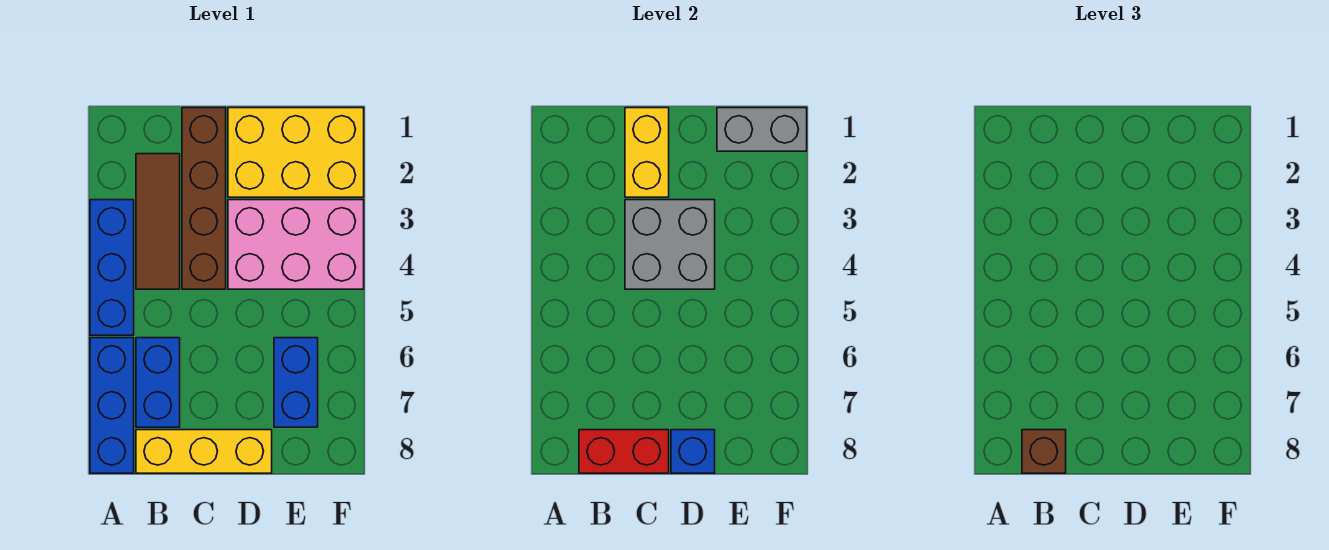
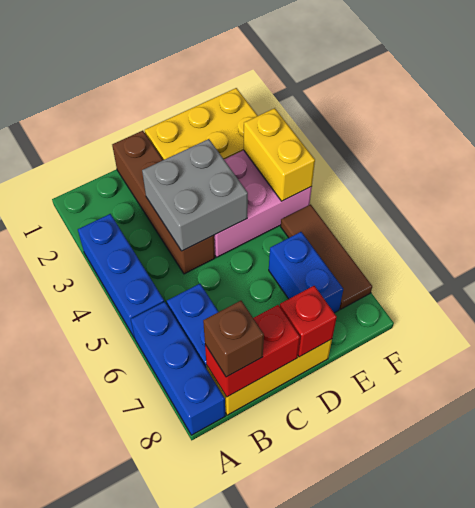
brown tile B2:B4 level 1 -> brown tile F5:F7 level 1
yellow brick C1:C2 level 2 -> yellow brick F3:F4 level 2
blue brick D8 level 2 -> red brick D8 level 2
grey brick E1:F1 level 2 -> none

